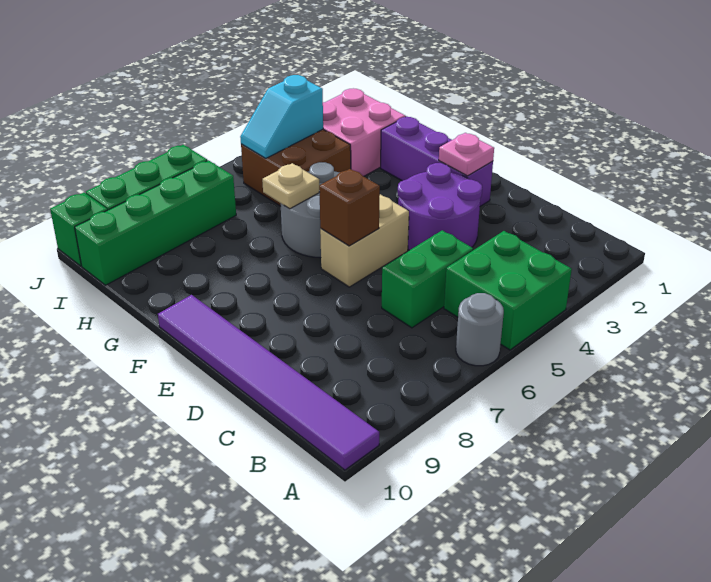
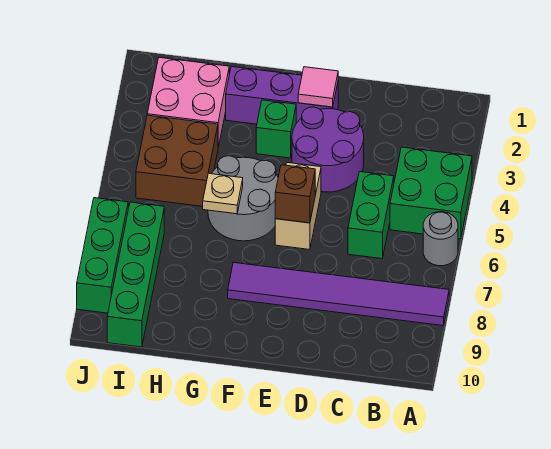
purple tile A10:F10 level 1 -> purple tile A8:F8 level 1
pink plate E2 level 2 -> pink tile E2 level 2
cyan slope I4:I5 level 2 top 4 -> none
green brick J10 level 1 -> green brick F3 level 1

